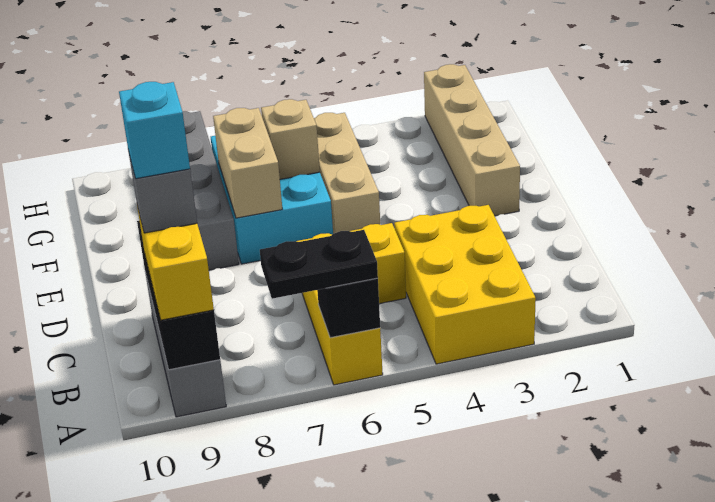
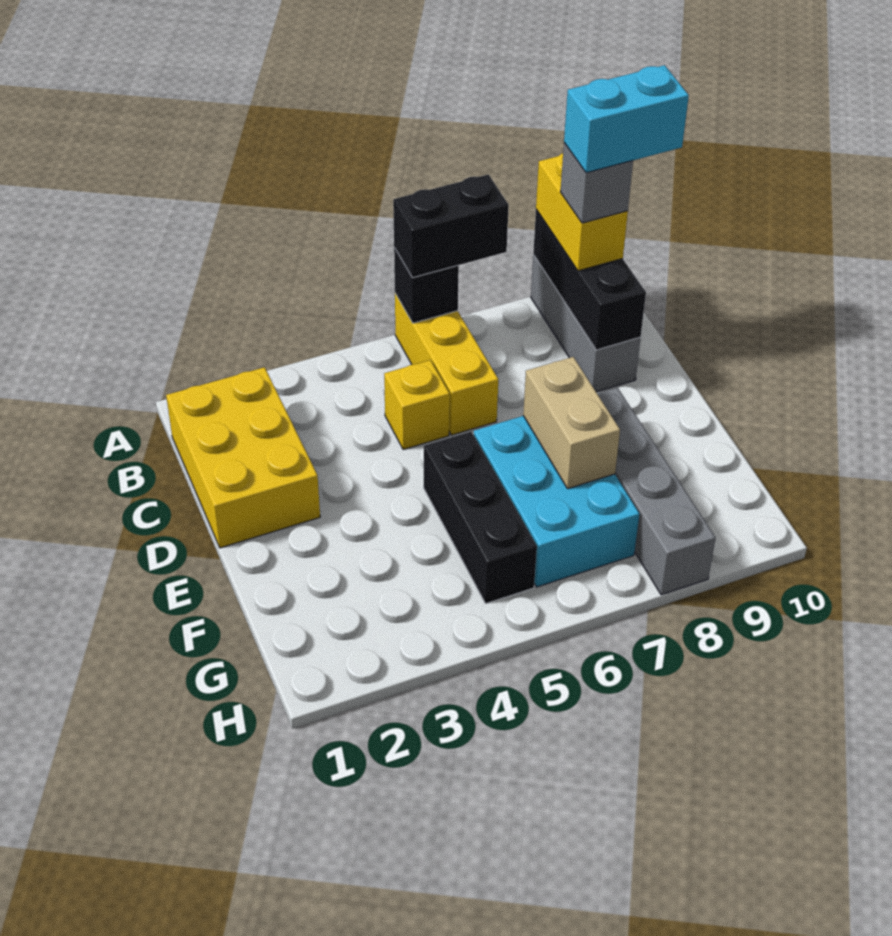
yellow brick A3:C4 level 1 -> yellow brick B1:D2 level 1
black plate A6:A7 level 3 -> black brick A6:A7 level 3
cyan brick B9 level 5 -> cyan brick B9:B10 level 5
tan brick E2:H2 level 1 -> none
tan brick E5:G5 level 1 -> black brick E5:G5 level 1
tan brick F6 level 2 -> none

